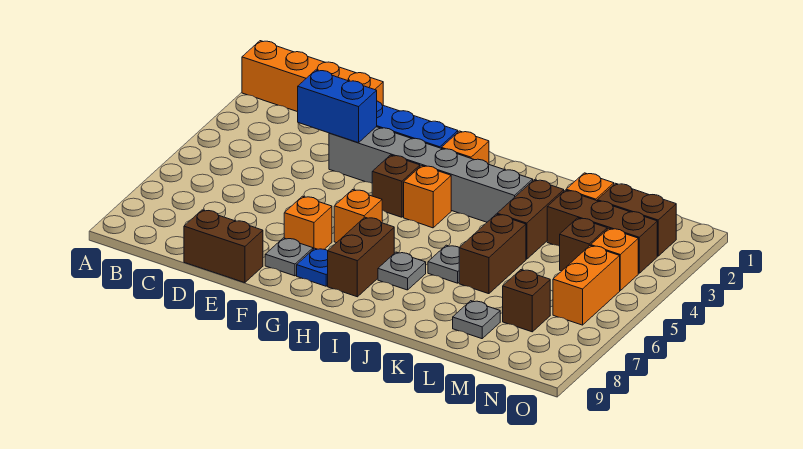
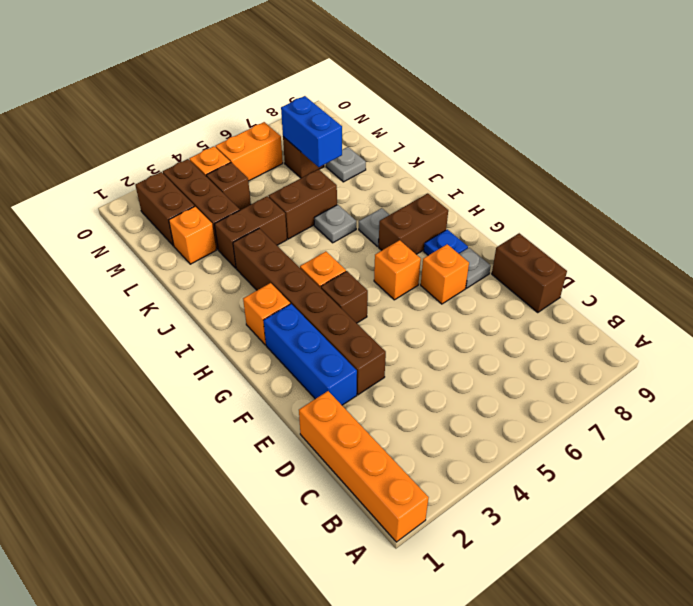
blue brick D3:E3 level 2 -> blue brick L7:M7 level 2
grey brick E3:J3 level 1 -> brown brick E3:J3 level 1

